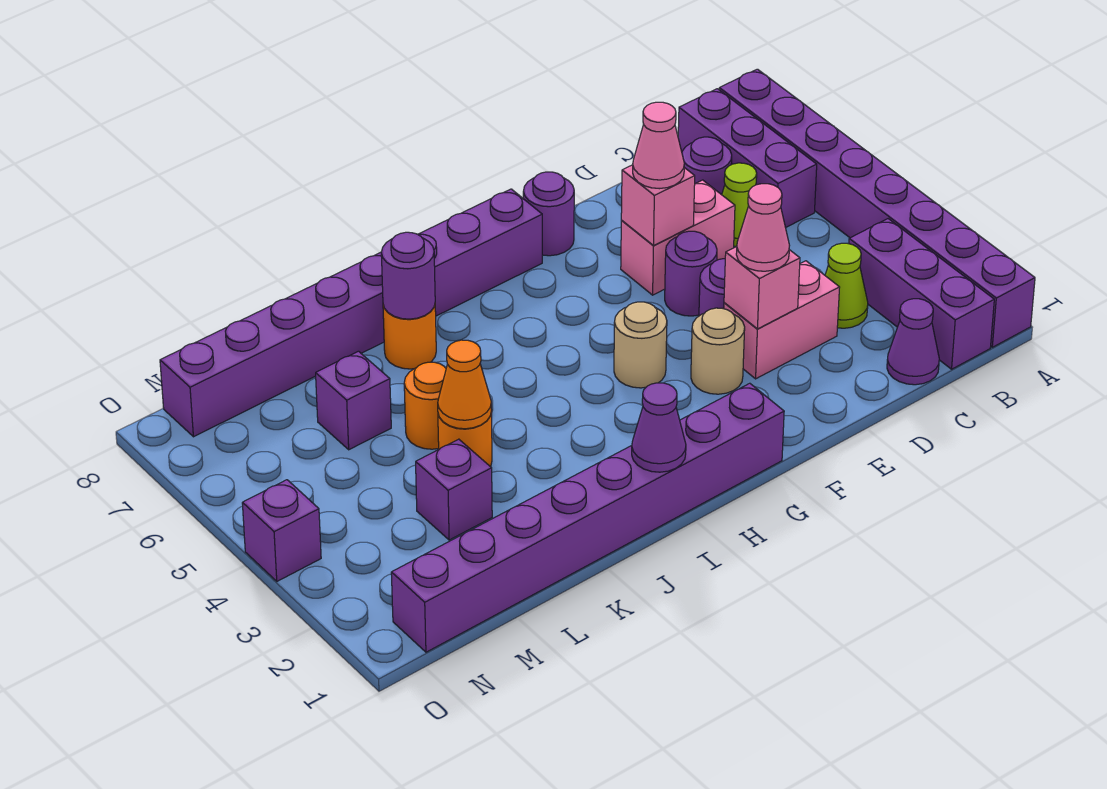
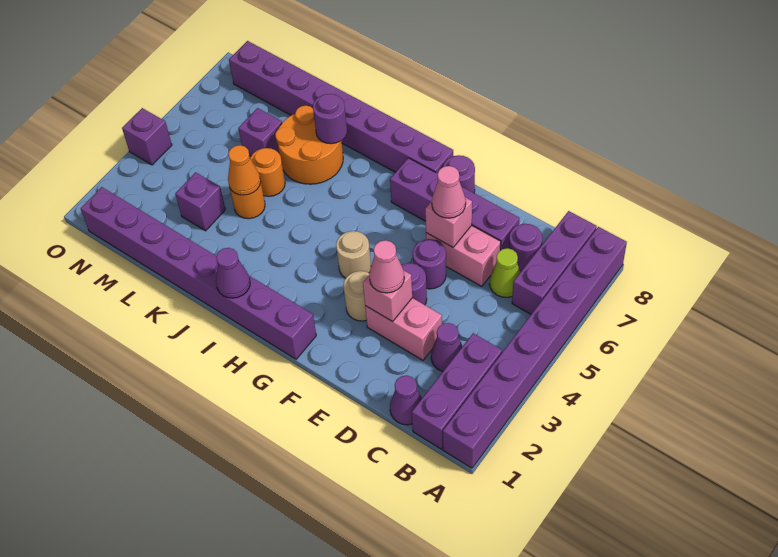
lime cone C3 level 1 -> purple cone C3 level 1
none -> purple brick D7:G7 level 1
orange round brick J7 level 1 -> orange round brick J6:K7 level 1

